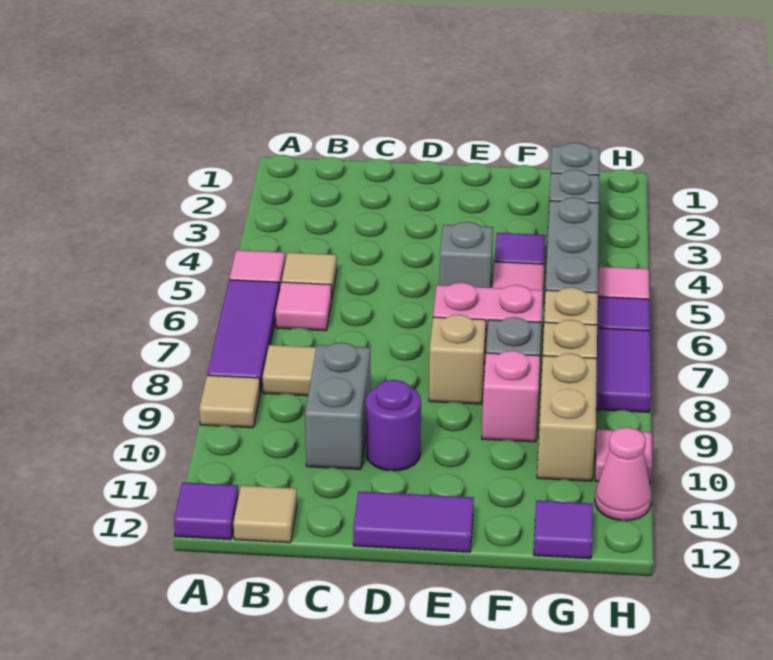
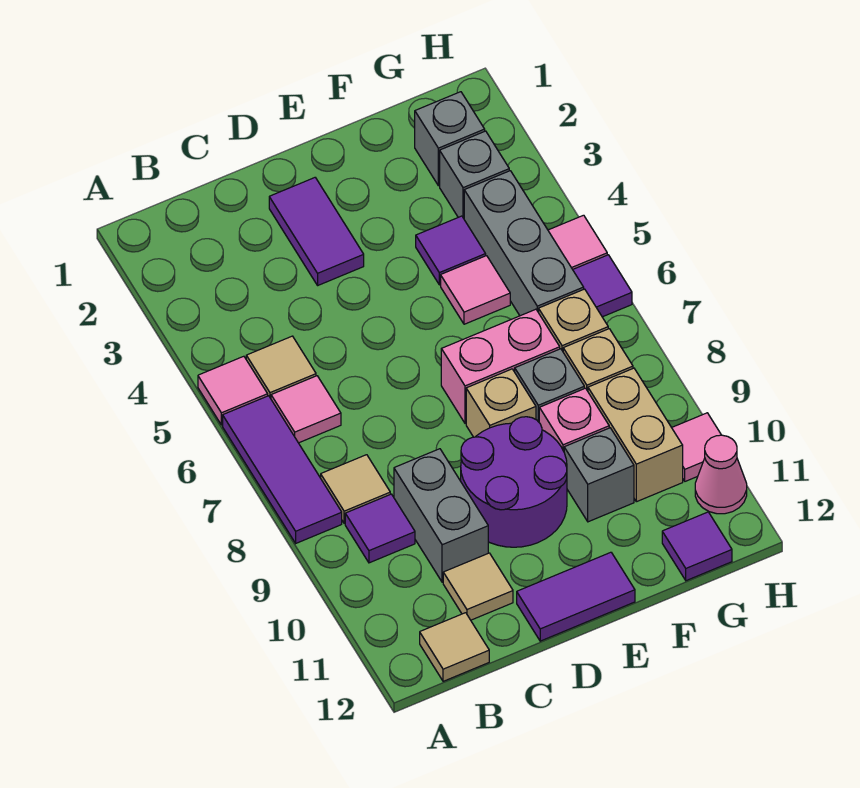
tan tile A9 level 1 -> tan tile C11 level 1
purple tile A12 level 1 -> purple tile B9 level 1
purple round brick D10 level 1 -> purple round brick D9:E10 level 1
grey brick E5 level 1 -> grey brick F10 level 1
purple tile H7:H8 level 1 -> purple tile D2:D3 level 1

